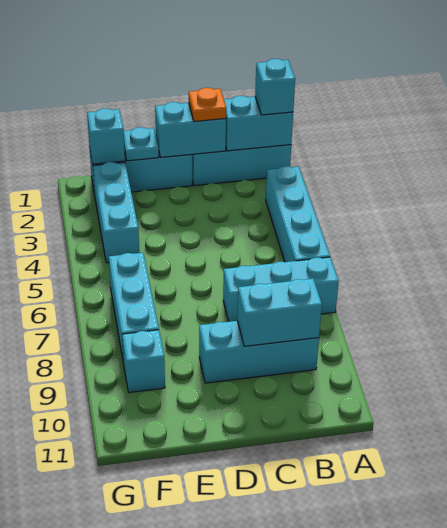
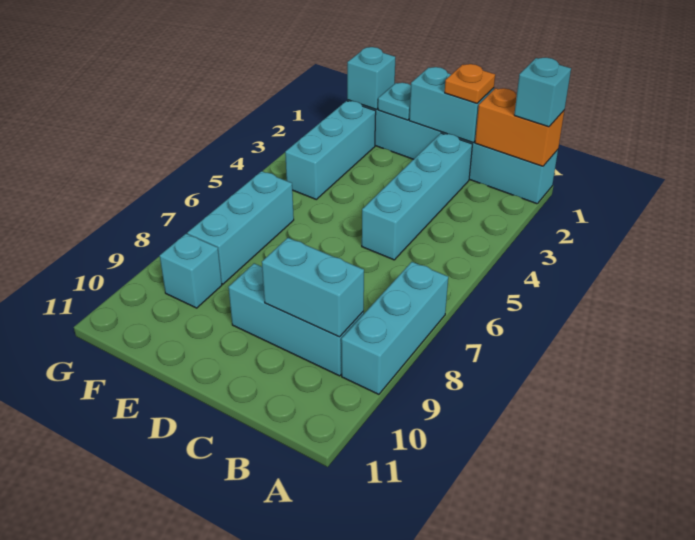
cyan brick A1:B1 level 2 -> orange brick A1:B1 level 2
cyan brick A3:A6 level 1 -> cyan brick C2:C5 level 1
cyan brick A7:C7 level 1 -> cyan brick A7:A9 level 1

